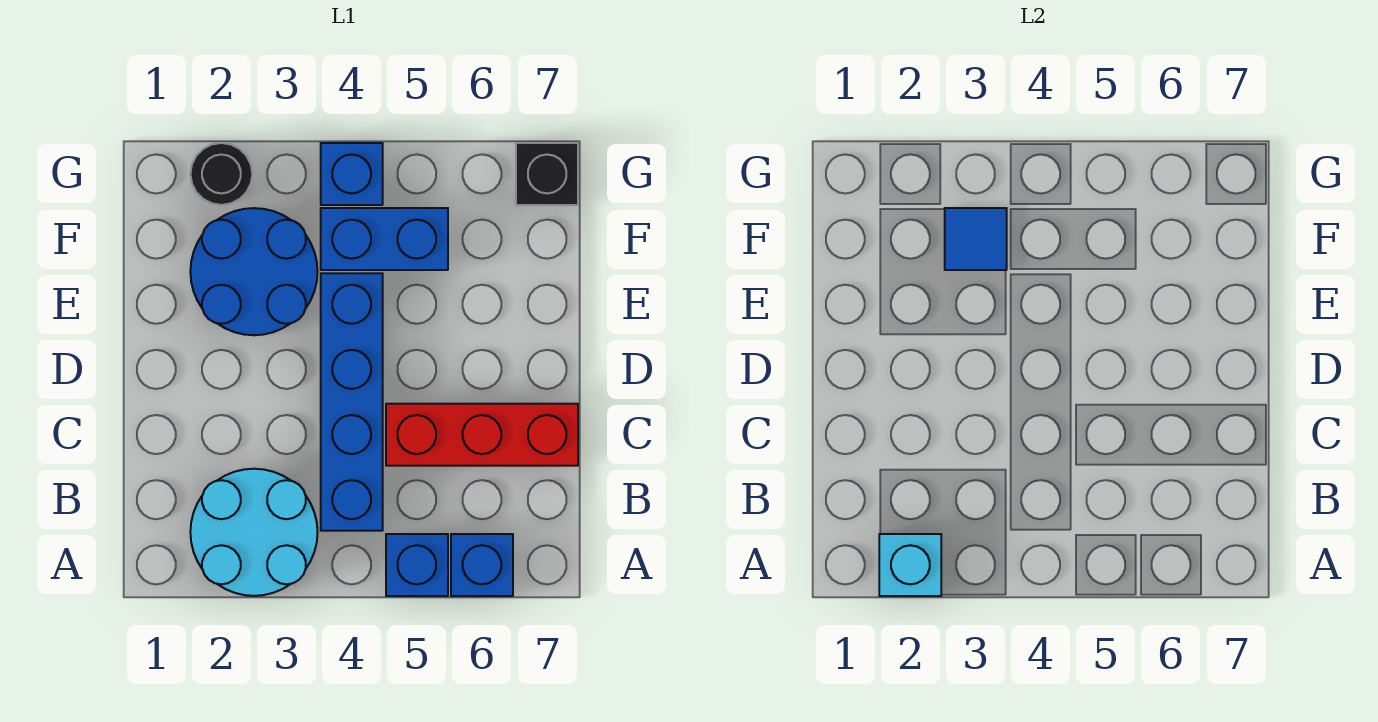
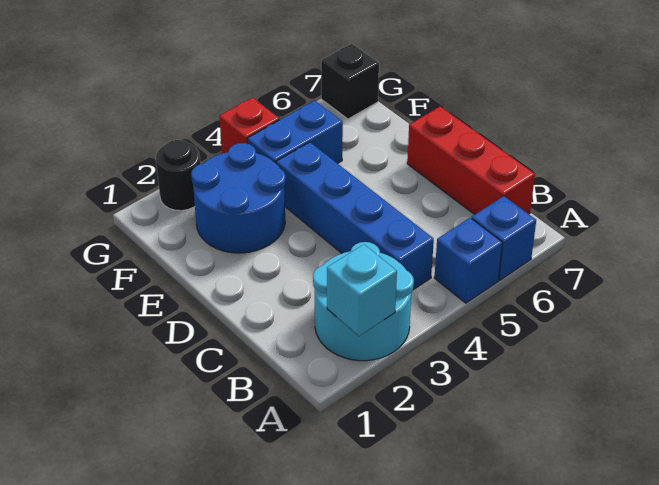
red brick C5:C7 level 1 -> red brick B7:D7 level 1
blue tile F3 level 2 -> none
blue brick G4 level 1 -> red brick G4 level 1

